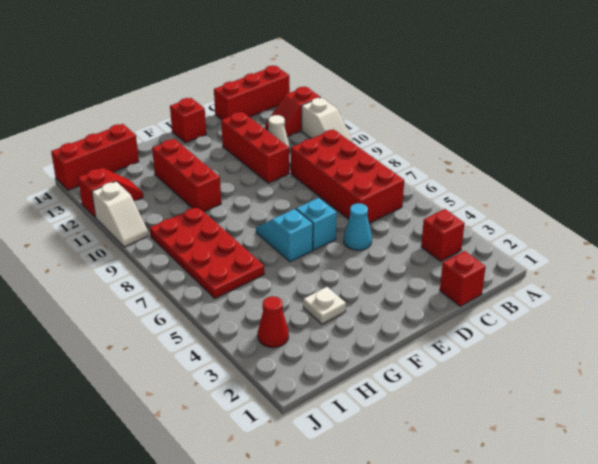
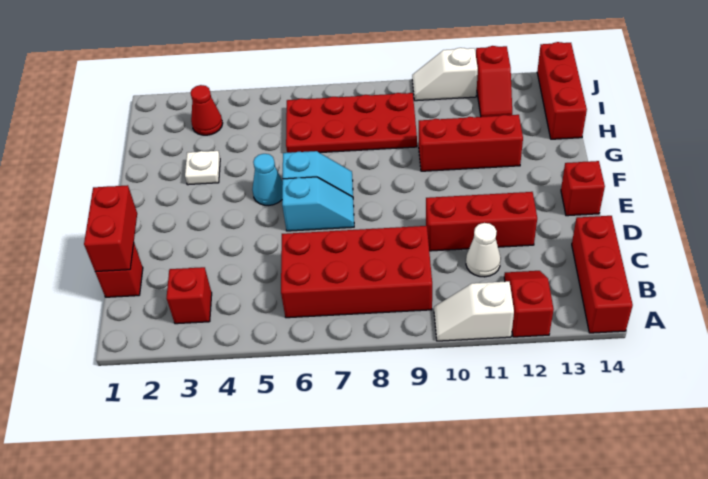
none -> red brick C1:D1 level 2
cyan cone D5 level 1 -> cyan cone F5 level 1

